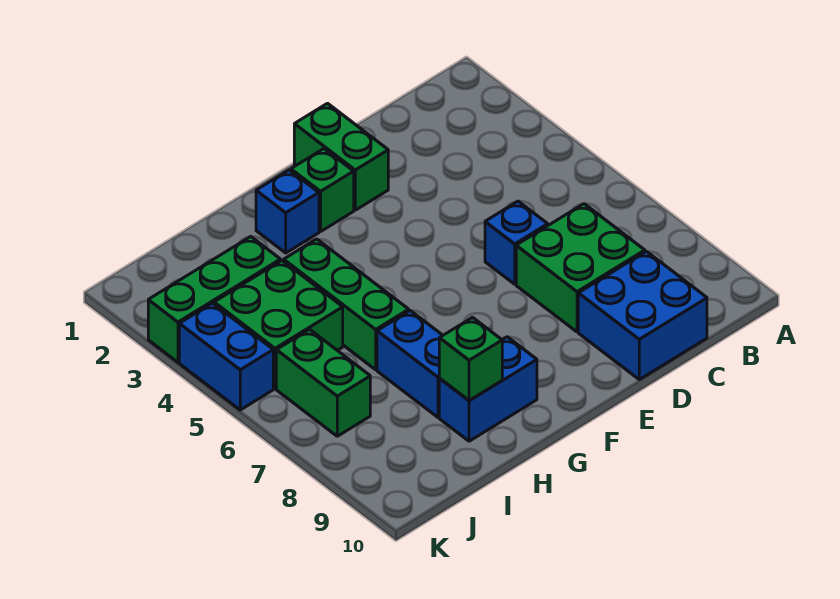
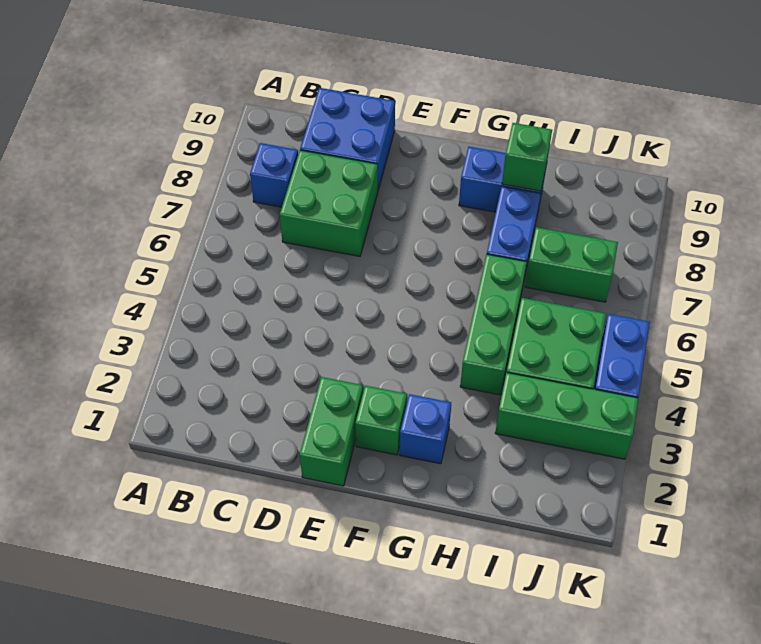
blue brick D6 level 1 -> blue brick B8 level 1
green brick J6:J7 level 1 -> green brick I7:J7 level 1

